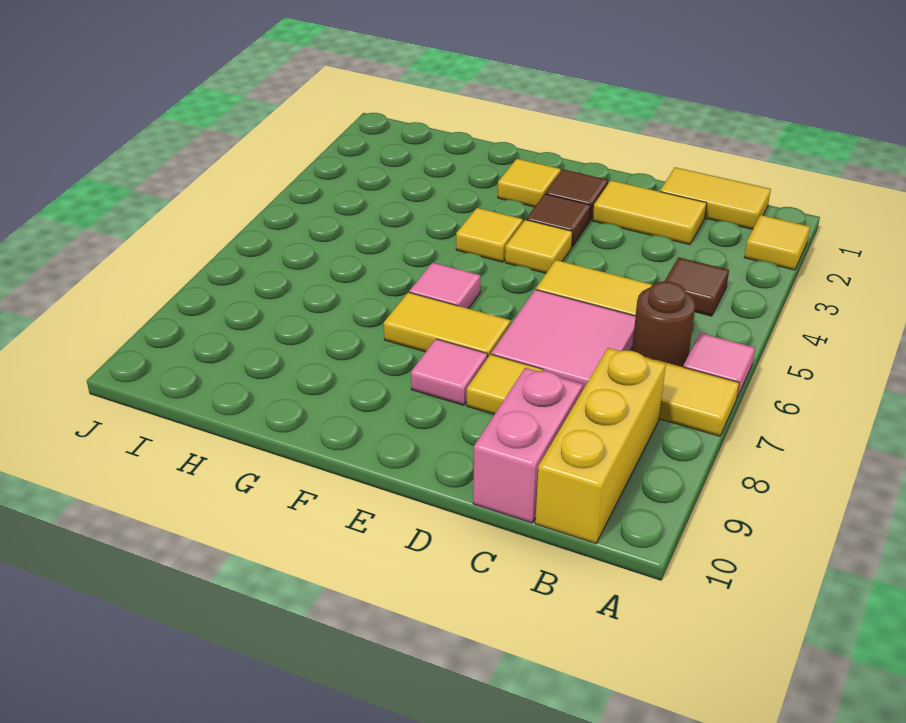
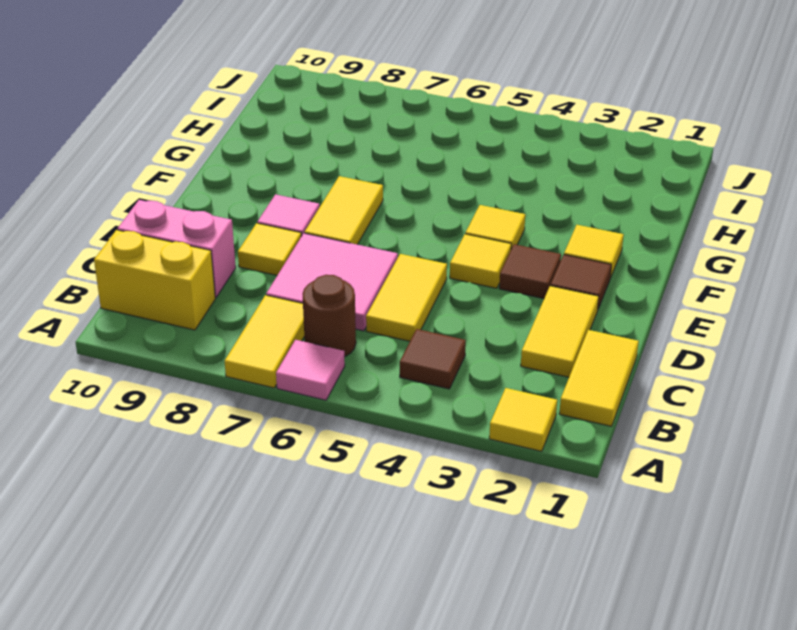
yellow brick B8:B10 level 1 -> yellow brick B9:B10 level 1
pink tile F6 level 1 -> none

